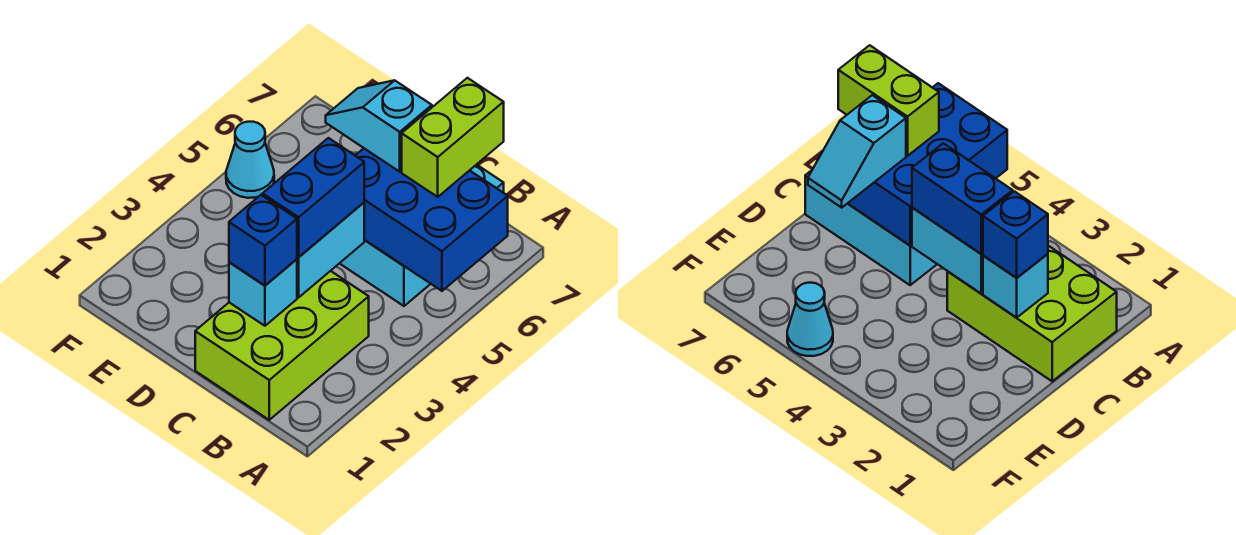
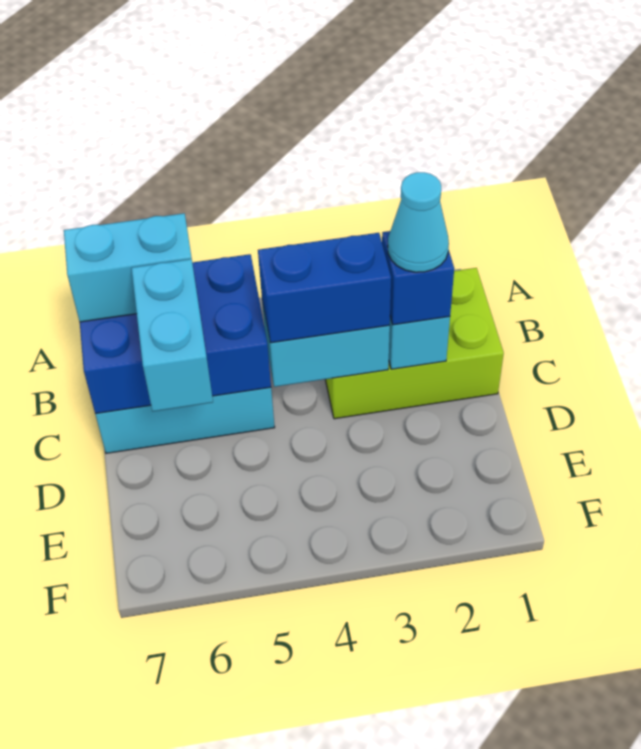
blue brick A5:C6 level 2 -> blue brick B5:C7 level 2
lime brick B6:B7 level 3 -> cyan brick B6:B7 level 3
cyan slope C6:D6 level 3 top C -> cyan brick C6:D6 level 3
cyan cone F5 level 1 -> cyan cone C2 level 4

